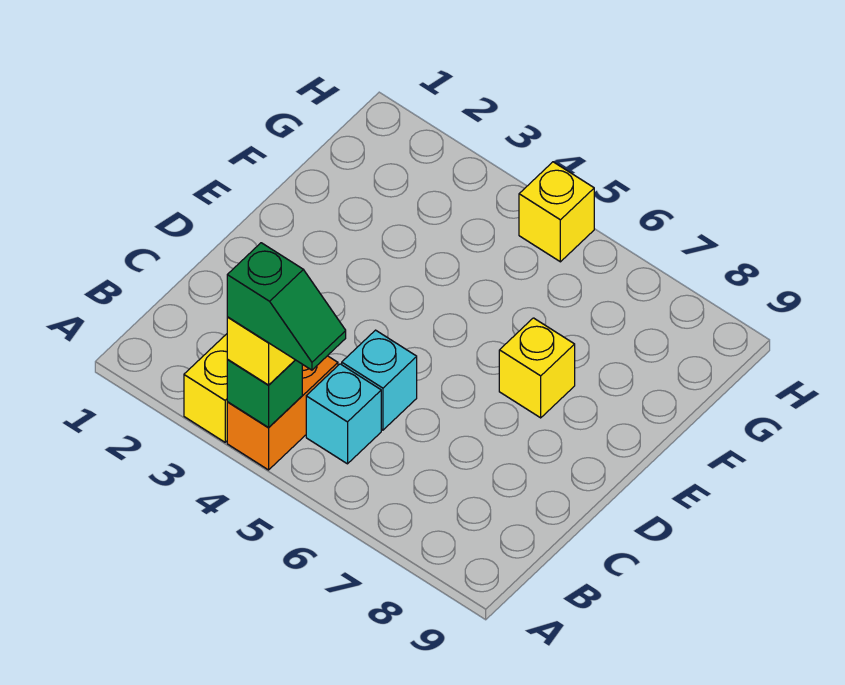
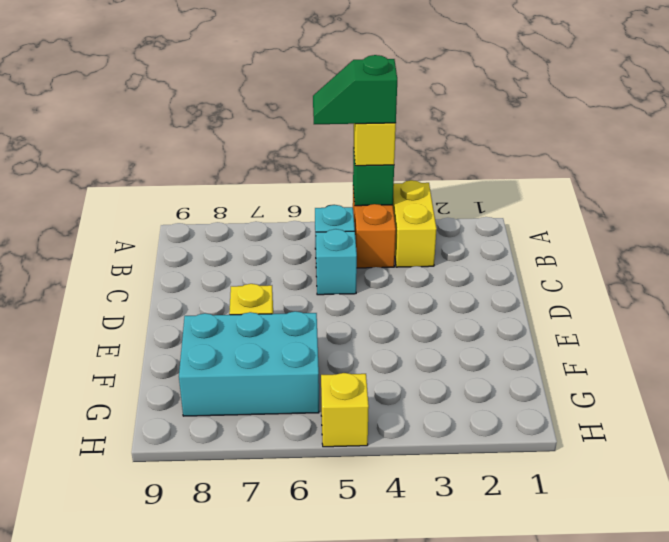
none -> cyan brick F6:G8 level 1

